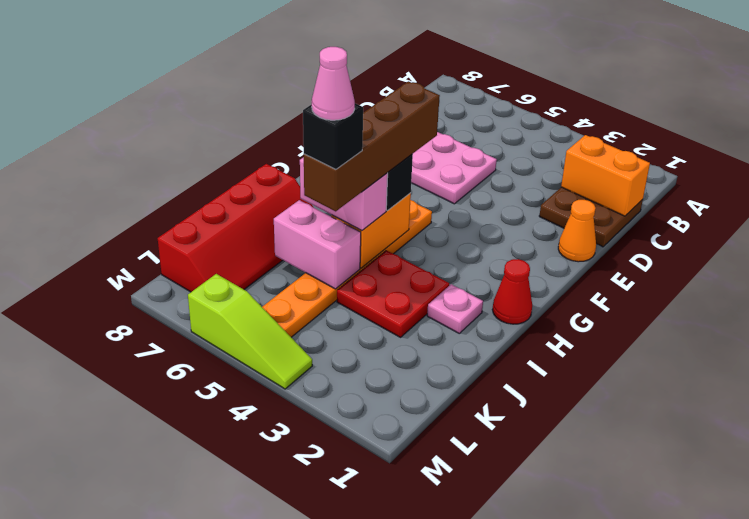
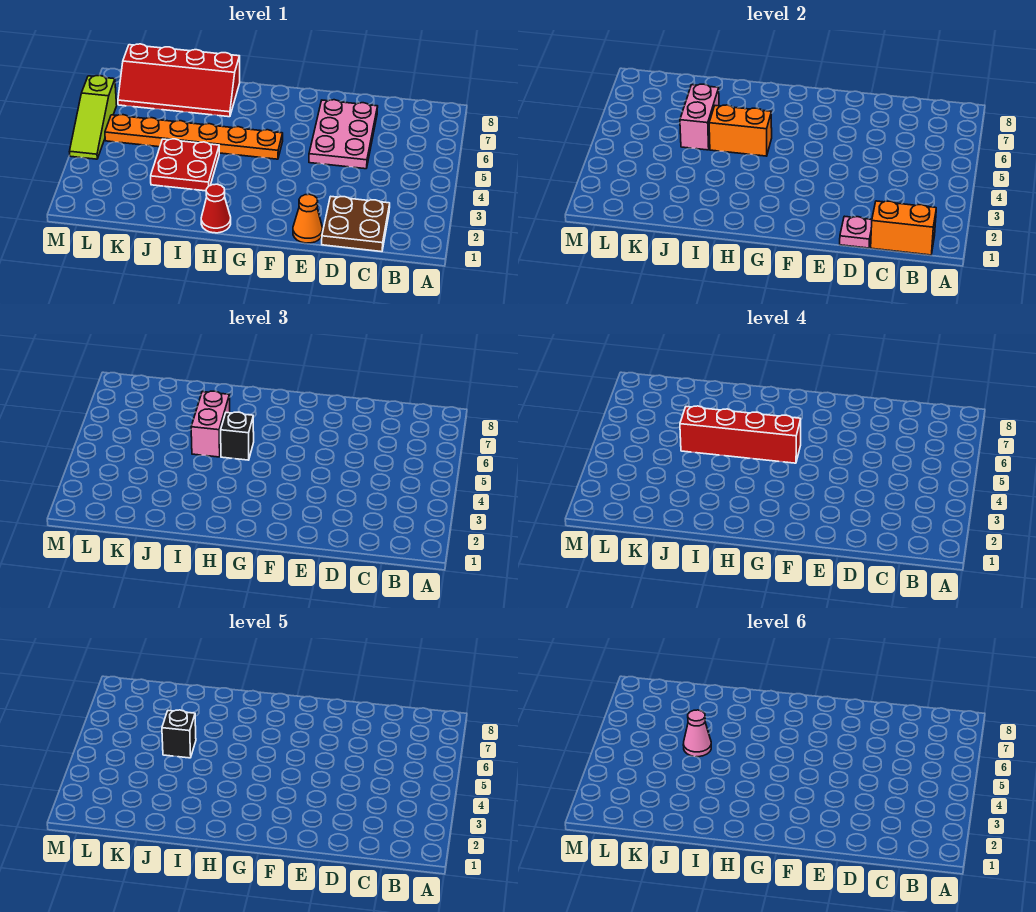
orange brick C1:C2 level 2 -> orange brick B1:C1 level 2
brown brick G5:J5 level 4 -> red brick G5:J5 level 4
pink plate I2 level 1 -> pink plate D1 level 2

